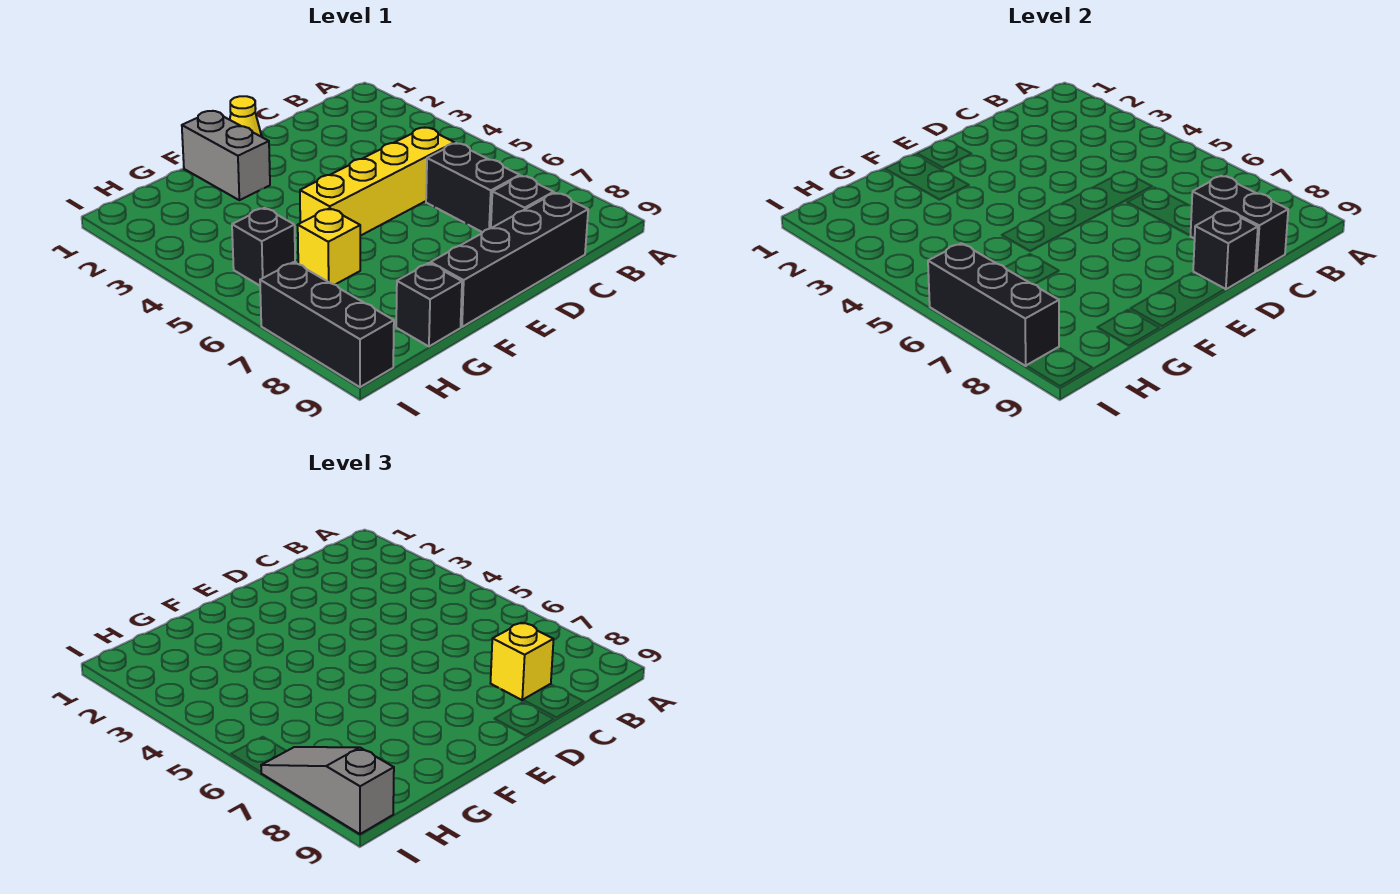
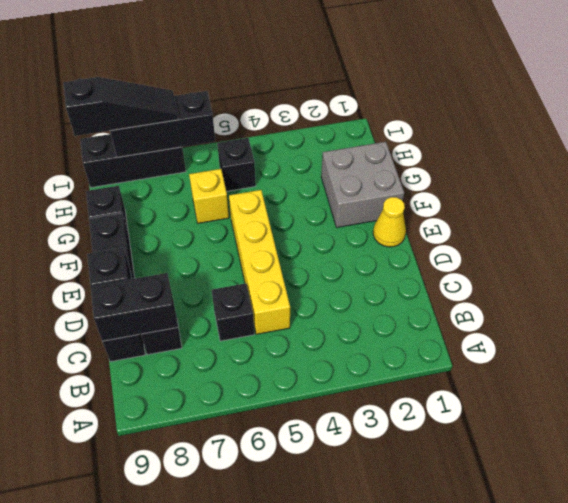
black brick C6:C7 level 1 -> black brick C6 level 1
yellow brick C8 level 3 -> none
grey brick F1:F2 level 1 -> grey brick F1:G2 level 1
grey slope I7:I9 level 3 top 9 -> black slope I7:I9 level 3 top 9

